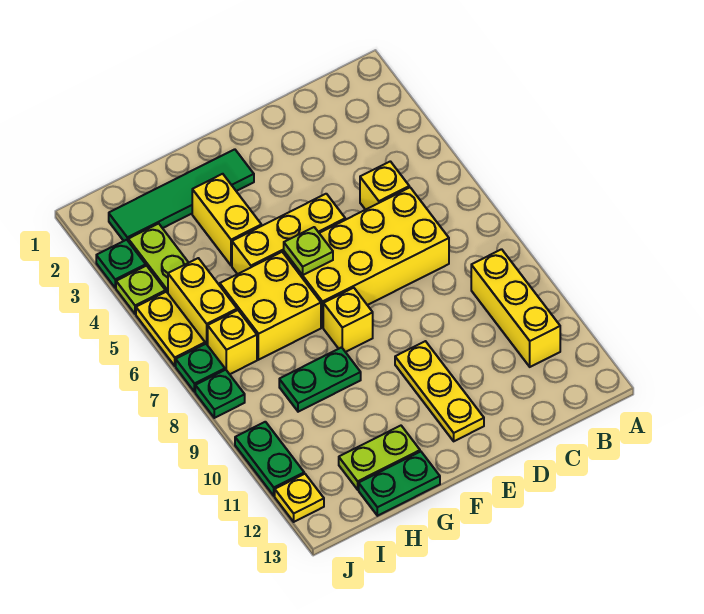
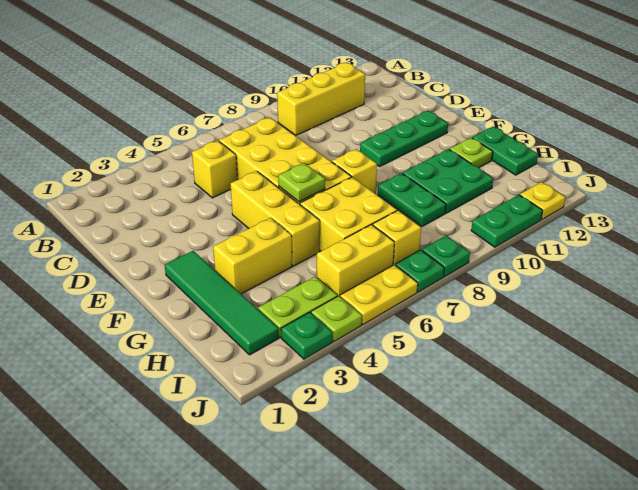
yellow plate E10:E12 level 1 -> green plate E10:E12 level 1
none -> green plate G10:H11 level 1
lime plate G12:H12 level 1 -> lime plate G12 level 1

